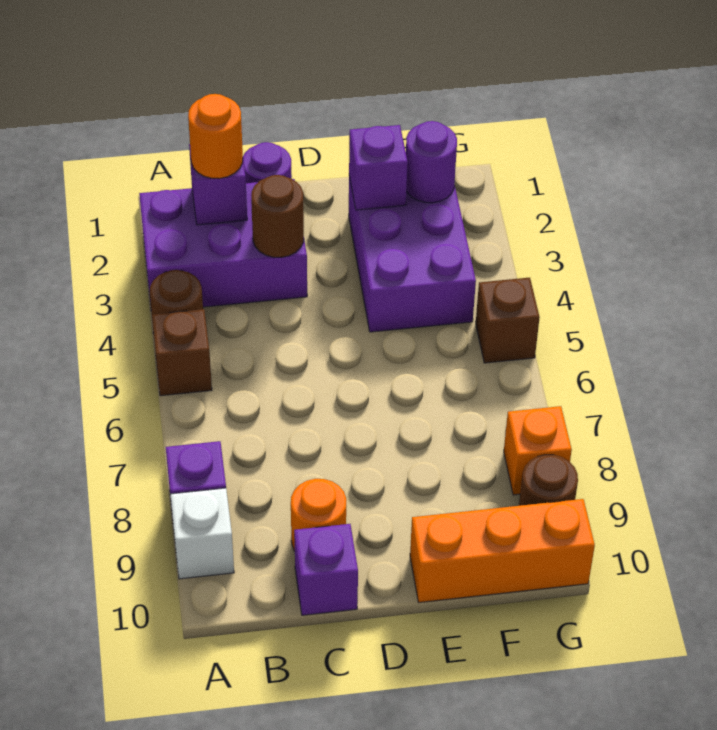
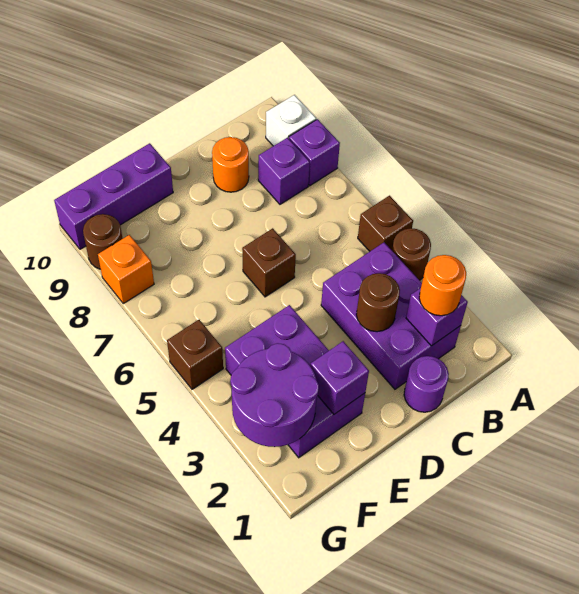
purple brick A2:C3 level 1 -> purple brick B2:C4 level 1
purple brick C10 level 1 -> purple brick B8 level 1
none -> brown brick D6 level 1
orange brick E10:G10 level 1 -> purple brick E10:G10 level 1
purple round brick F2 level 2 -> purple round brick F2:G3 level 2

